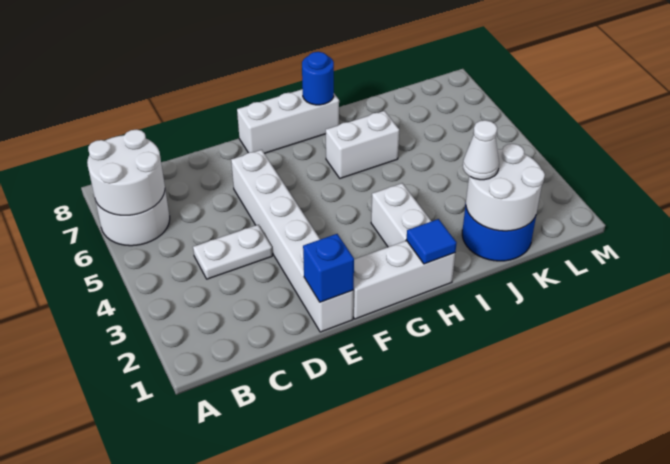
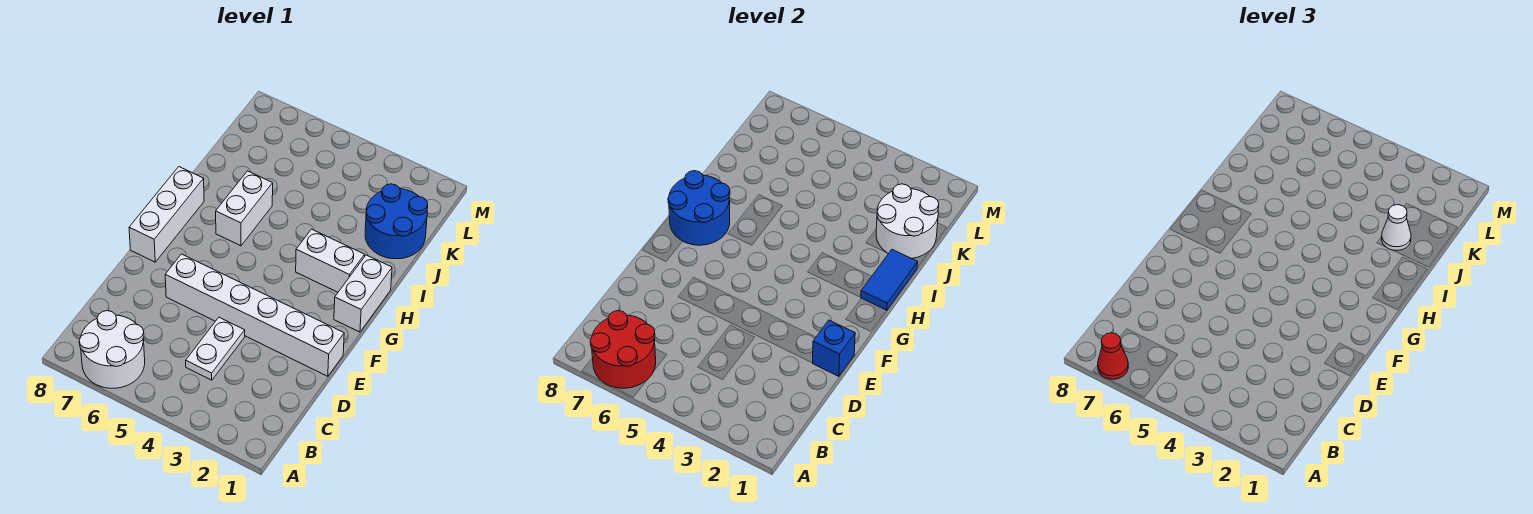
white round brick A6:B7 level 2 -> red round brick A6:B7 level 2
none -> red cone A7 level 3
white brick F1:H1 level 1 -> white brick G1:H1 level 1
blue tile H1 level 2 -> blue tile H1:I1 level 2
blue round brick H8 level 2 -> blue round brick G7:H8 level 2

